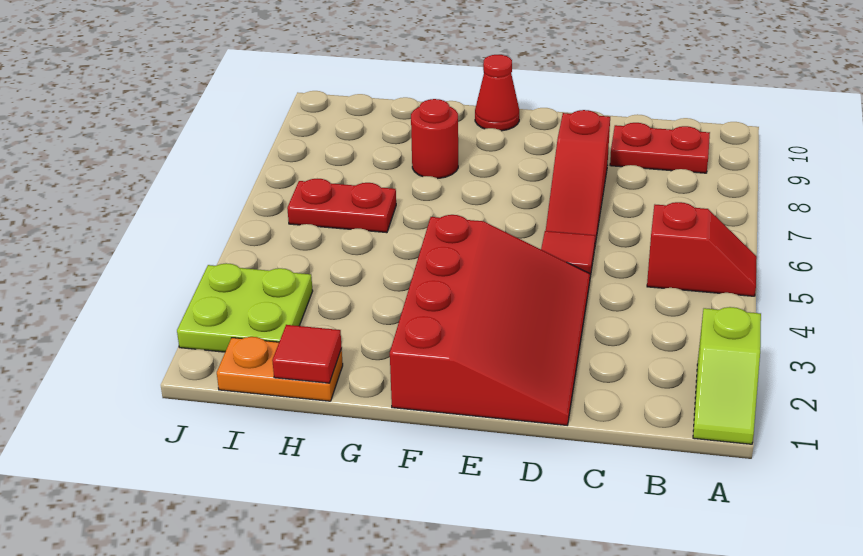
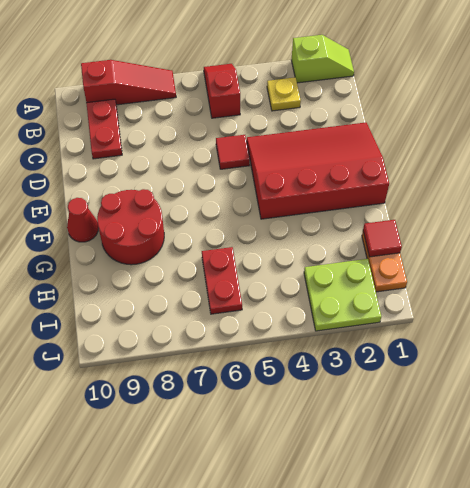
none -> yellow plate B3 level 1
red slope D6:D8 level 1 top 8 -> red slope A7:A9 level 1 top 9
red round brick G8 level 1 -> red round brick F8:G9 level 1

